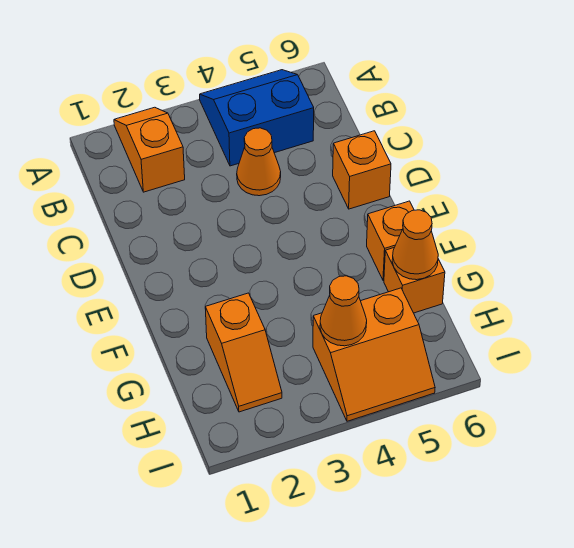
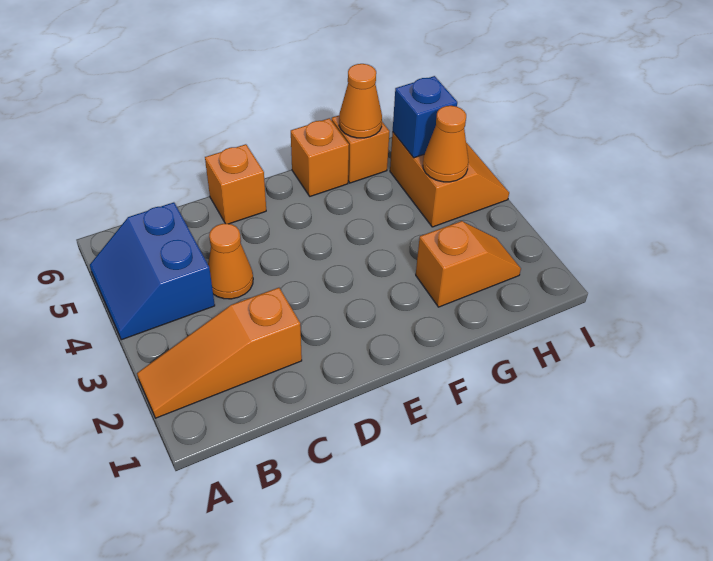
orange slope A2:B2 level 1 top B -> orange slope A2:C2 level 1 top C
none -> blue brick H5 level 2

